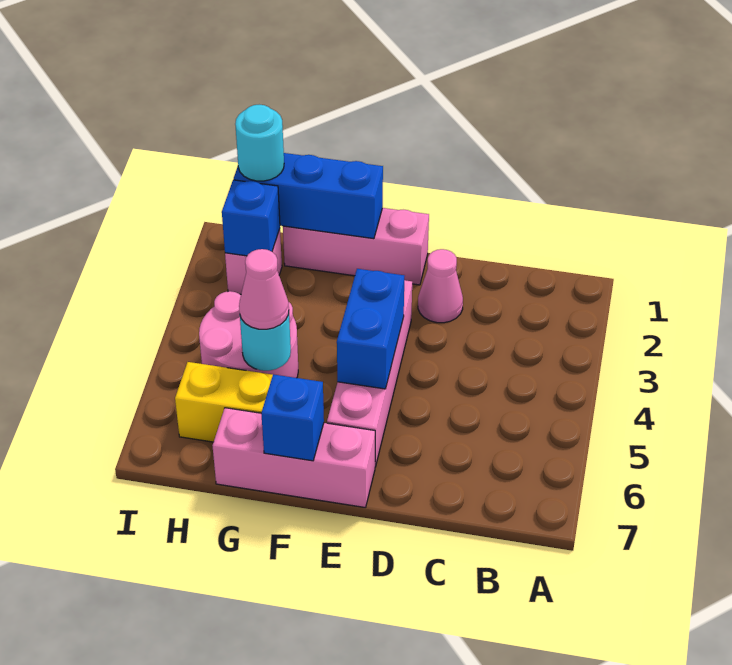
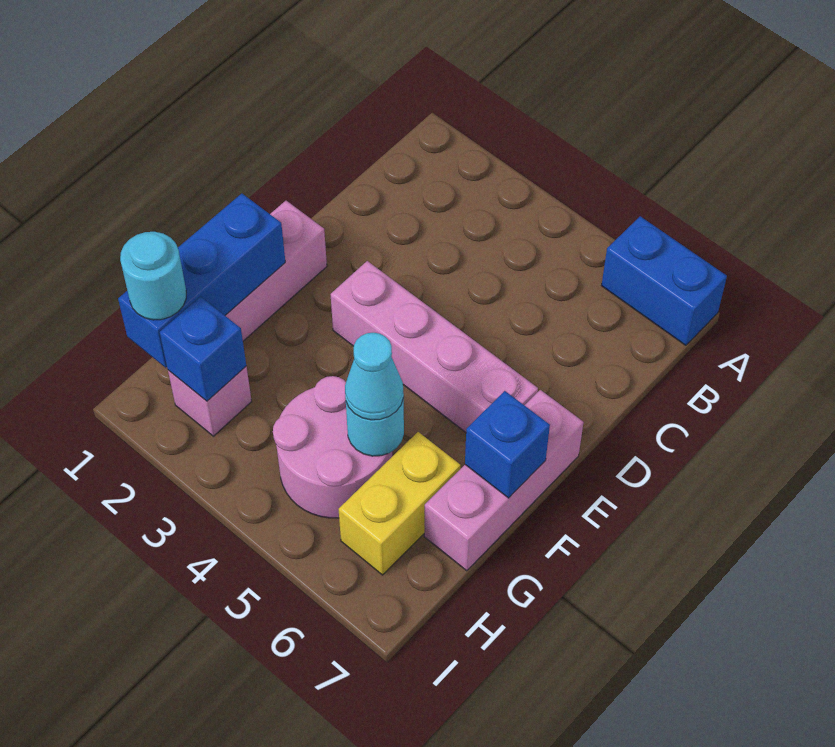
pink cone D2 level 1 -> none
blue brick E4:E5 level 2 -> blue brick A6:A7 level 1
pink cone G5 level 3 -> cyan cone G5 level 3

